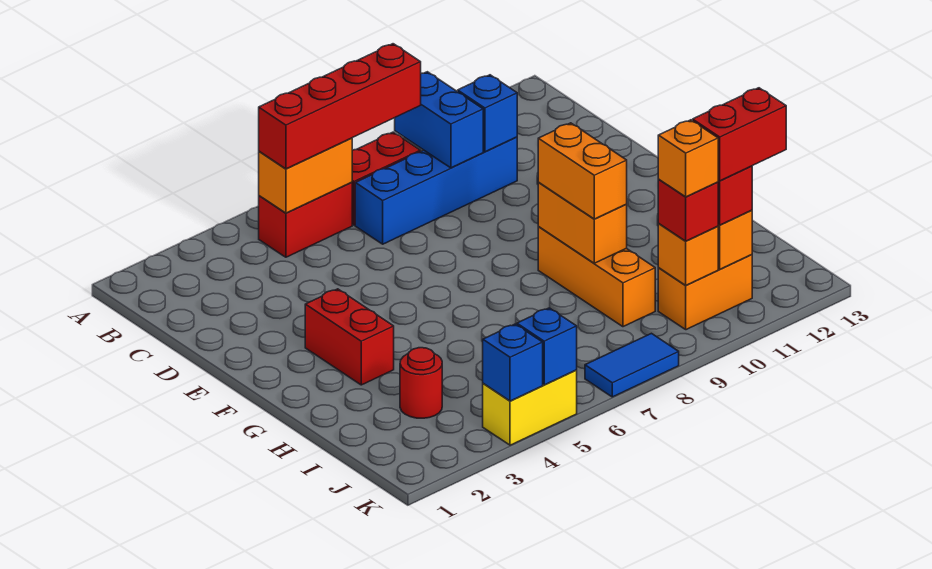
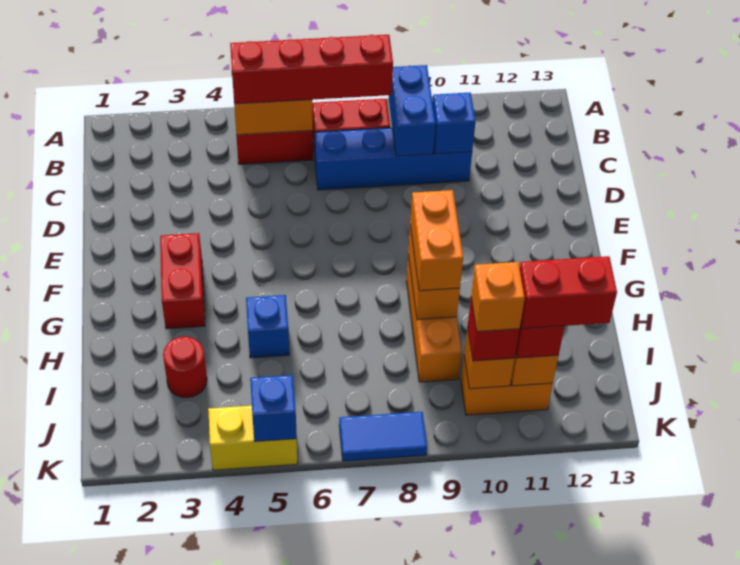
blue brick K4 level 2 -> blue brick H5 level 1

